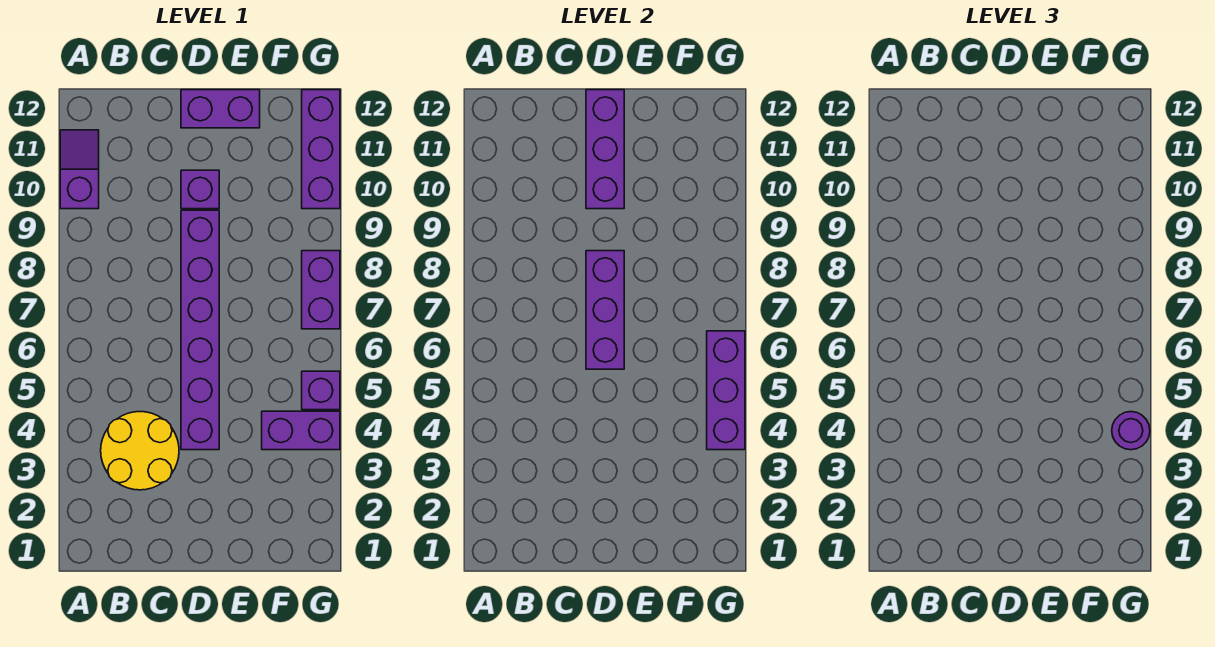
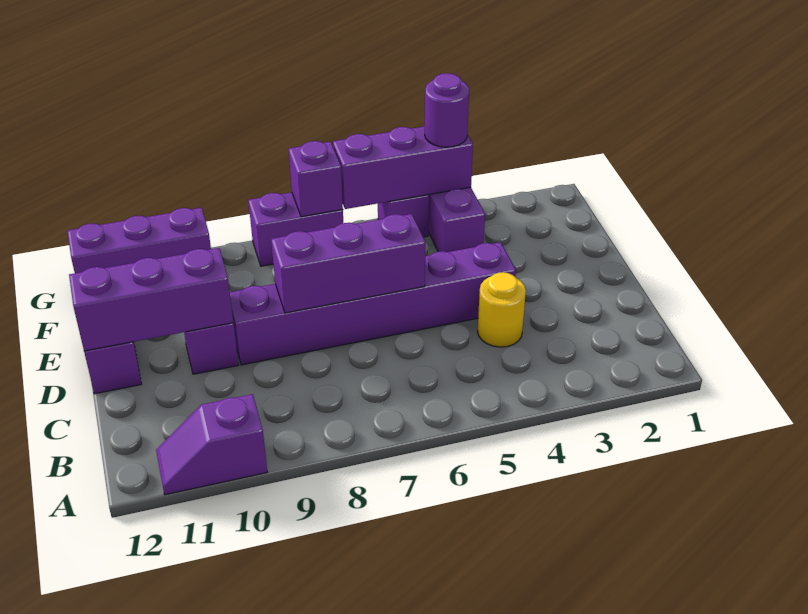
yellow round brick B3:C4 level 1 -> yellow round brick C4 level 1
none -> purple brick G7 level 2

